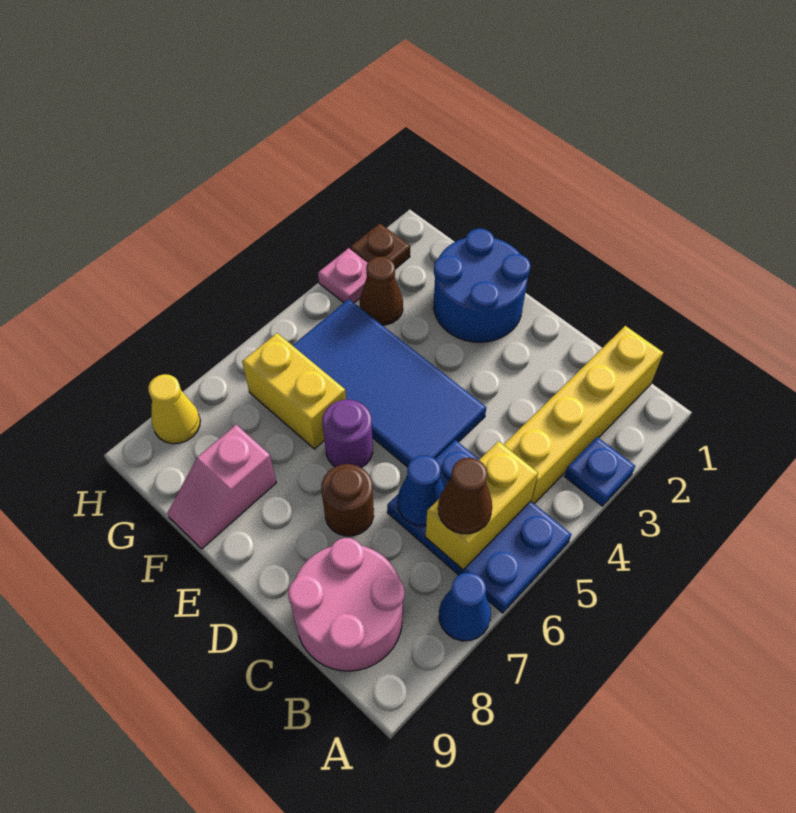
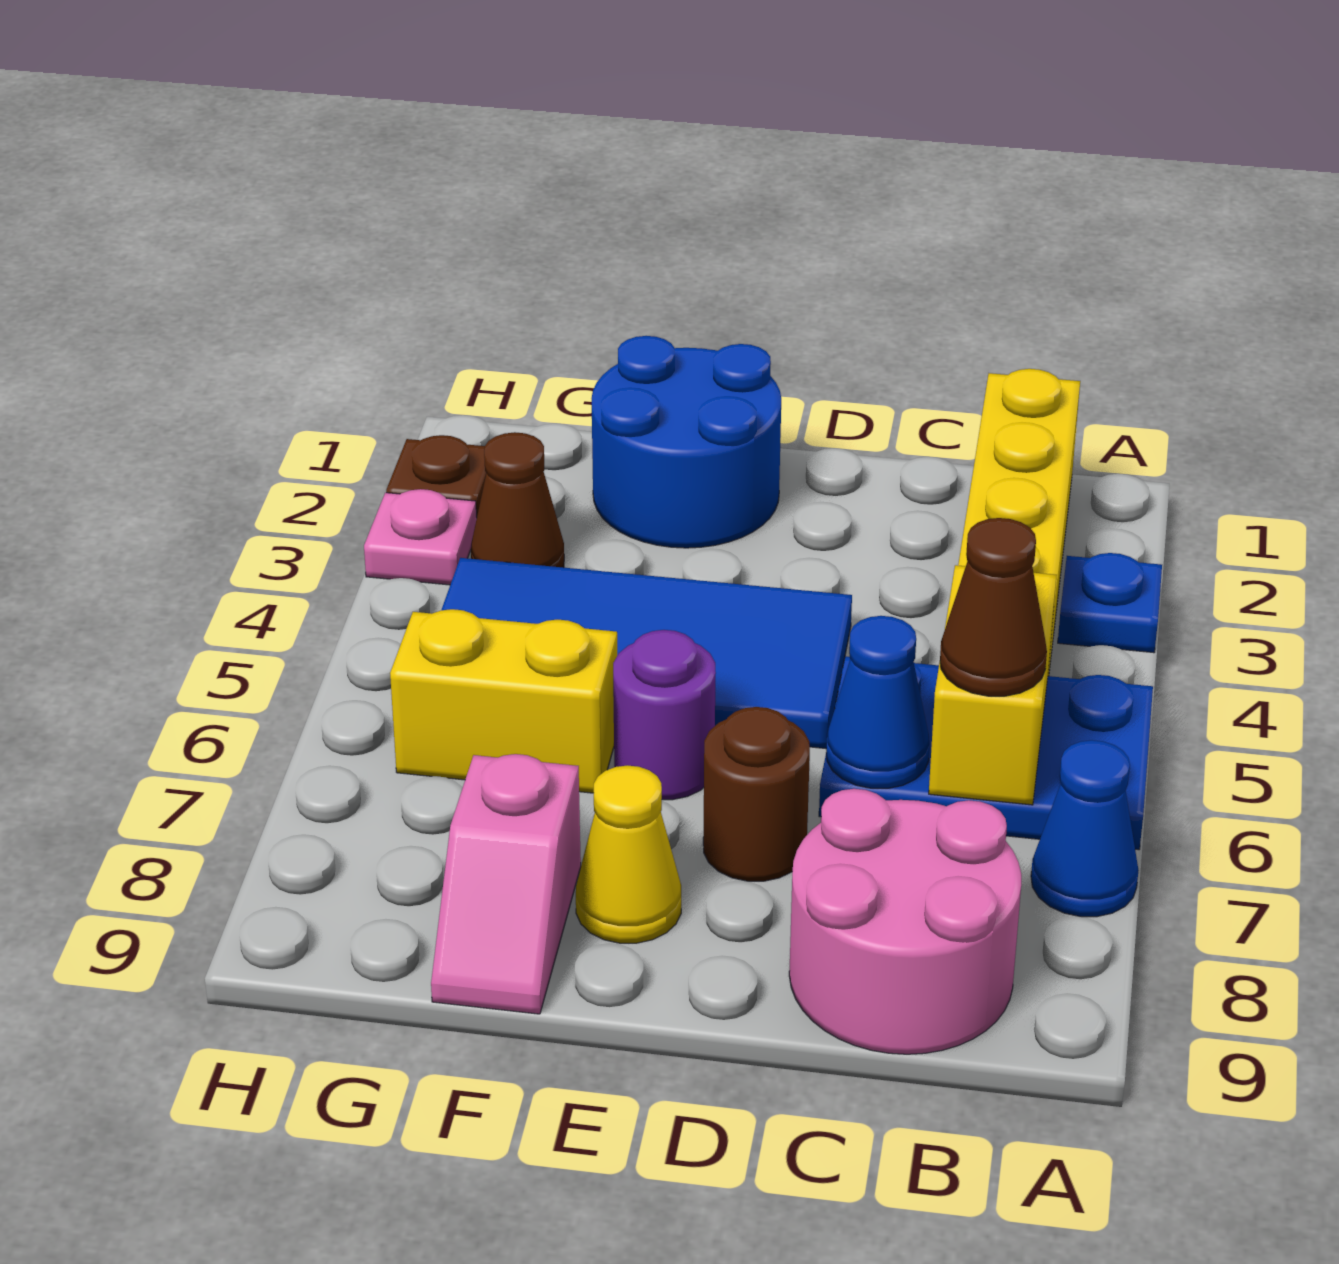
yellow cone H8 level 1 -> yellow cone E8 level 1

